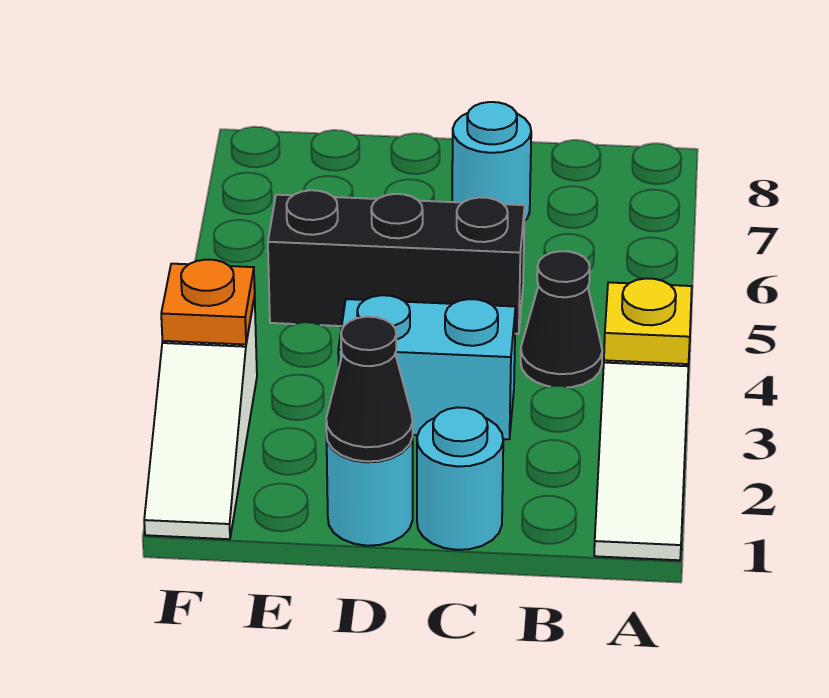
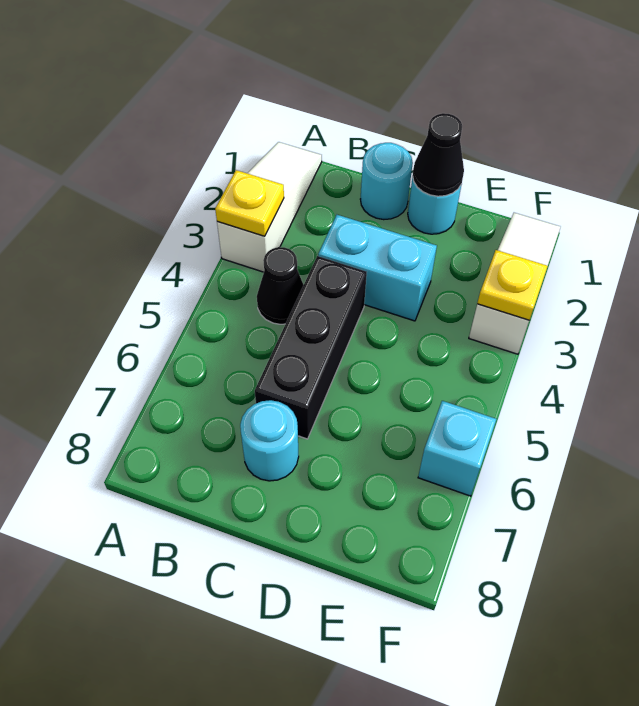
black brick C5:E5 level 1 -> black brick C4:C6 level 1
orange plate F3 level 2 -> yellow plate F3 level 2
none -> cyan brick F6 level 1

